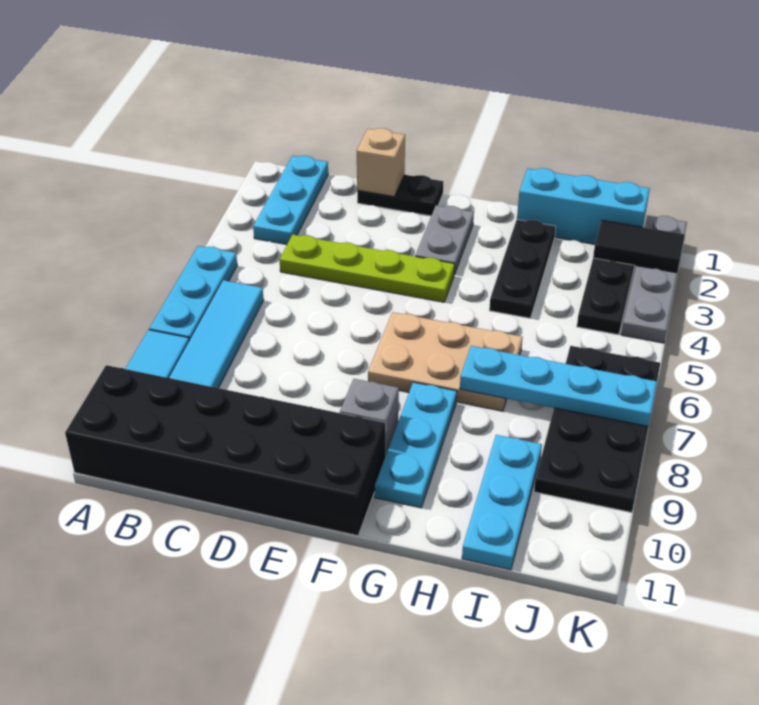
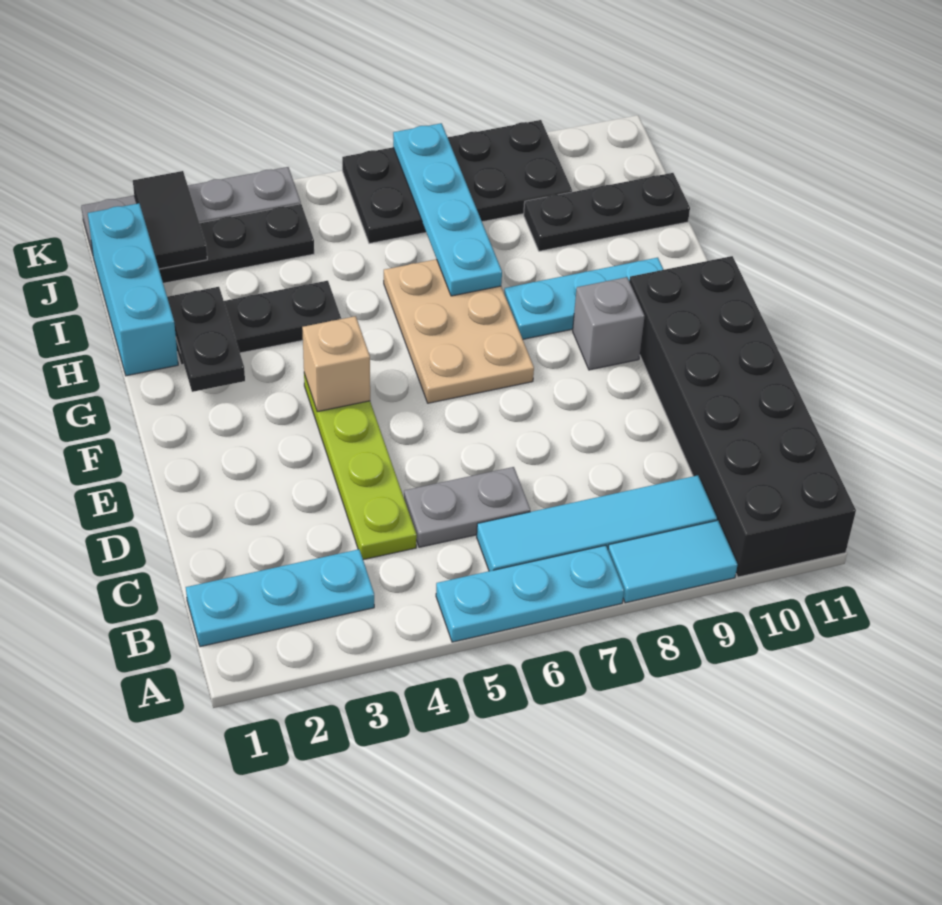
black plate D1:E1 level 1 -> black plate G2:H2 level 2
tan brick D1 level 2 -> tan brick F4 level 2
grey plate F2:F3 level 1 -> grey plate C5:C6 level 1
cyan plate I9:I11 level 1 -> black plate I9:I11 level 1

